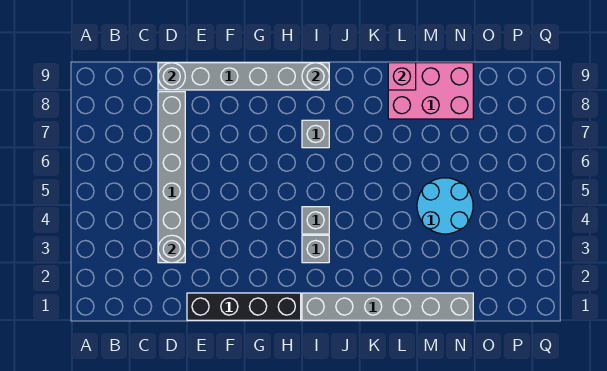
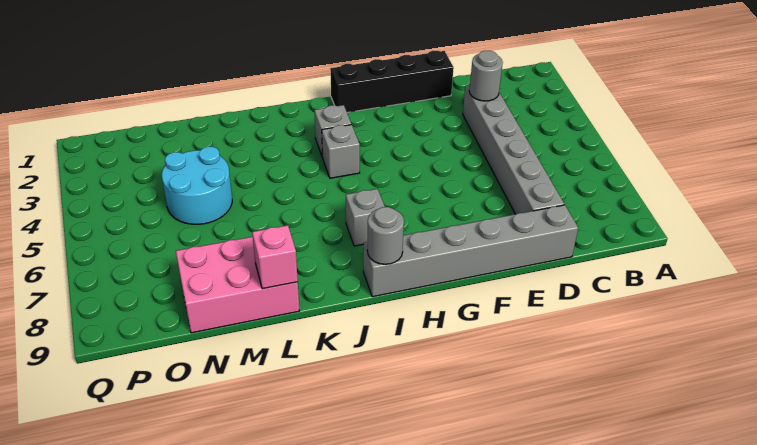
grey round brick D9 level 2 -> none
grey brick I1:N1 level 1 -> none

